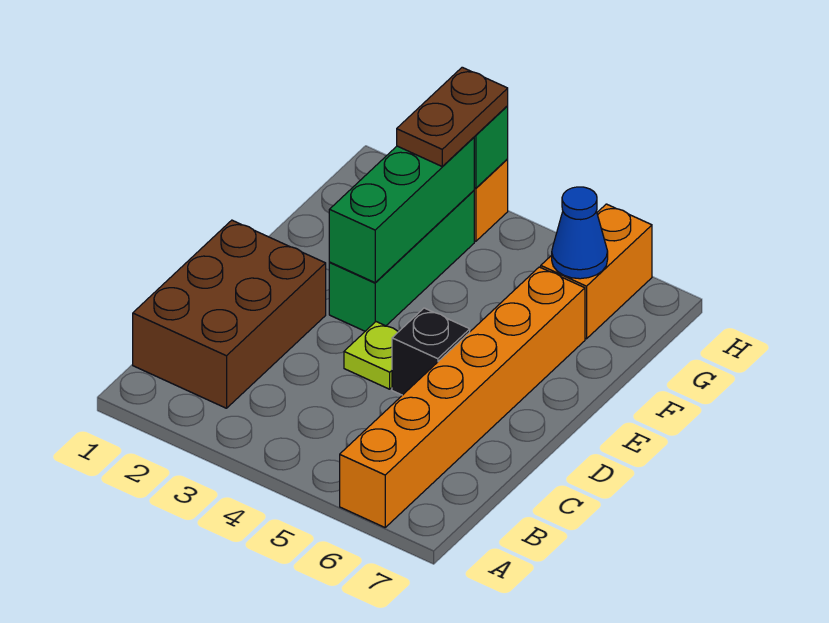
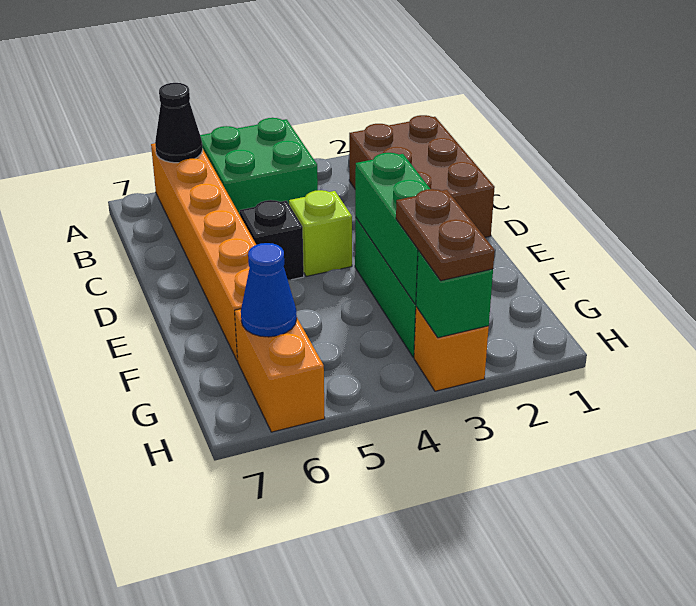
none -> green brick A4:B5 level 1
none -> black cone A6 level 2
lime plate D4 level 1 -> lime brick D4 level 1

